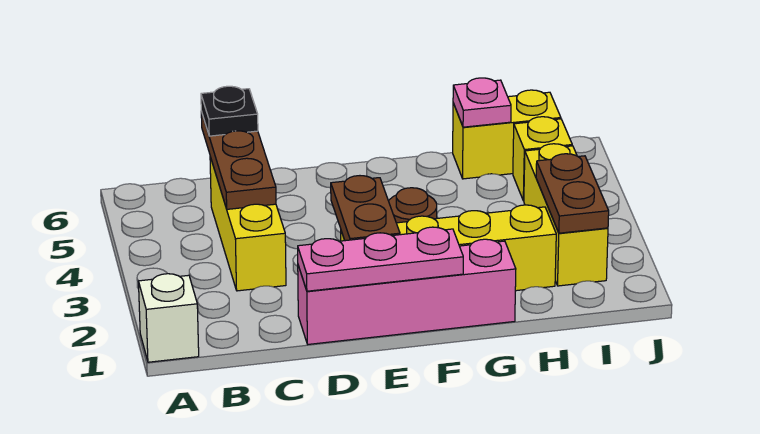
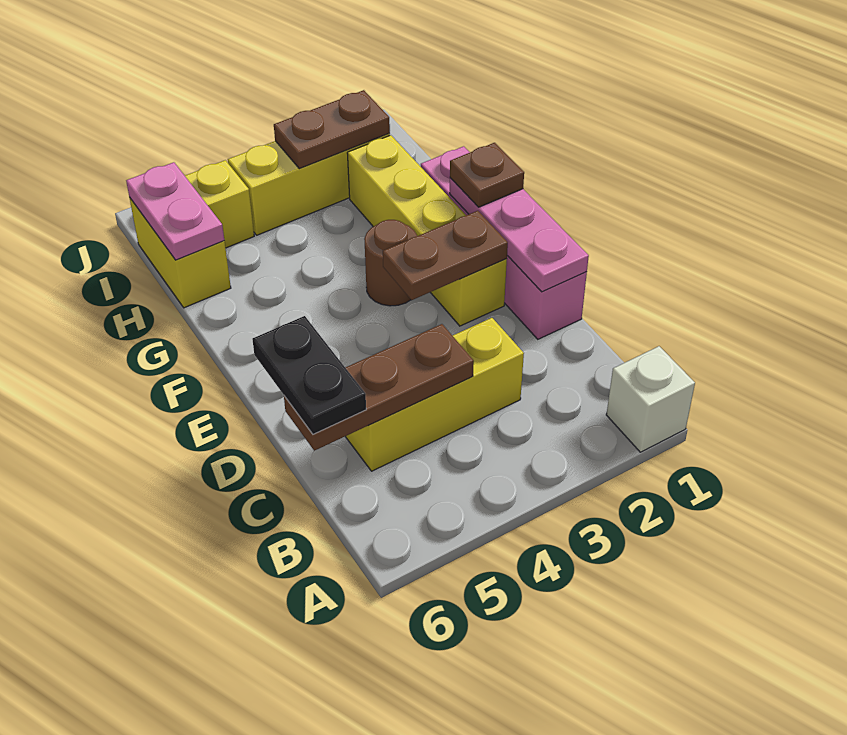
black plate C6 level 3 -> black plate C6:D6 level 3
none -> brown plate F1 level 3
pink plate H6 level 2 -> pink plate H6:I6 level 2

